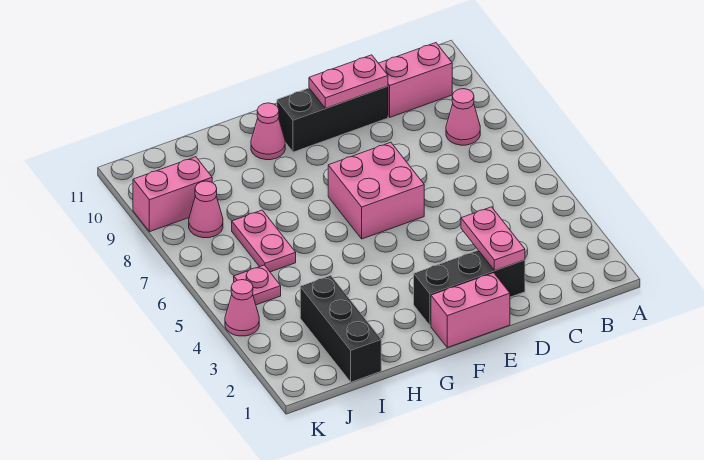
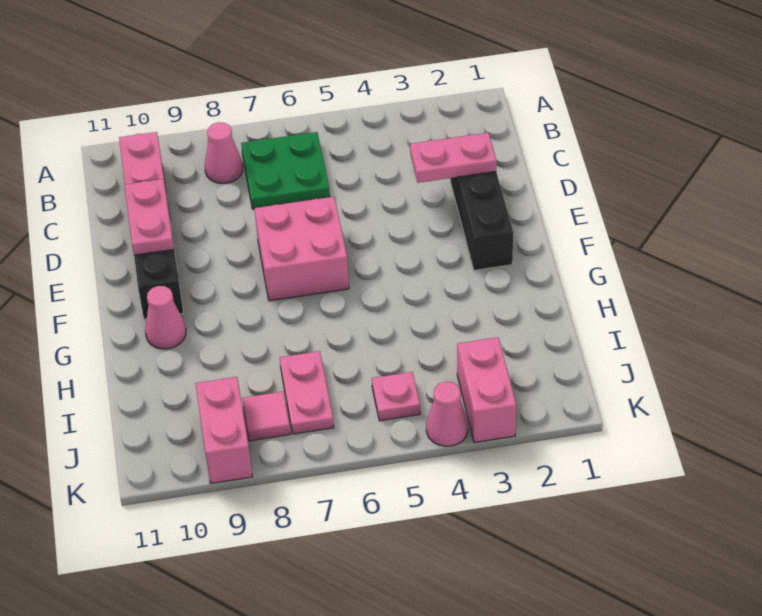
none -> green plate B6:C7 level 1
pink brick E1:F1 level 1 -> pink brick J3:K3 level 1
black brick I1:I3 level 1 -> none
pink plate I6:I7 level 1 -> pink plate I7:J7 level 1
pink cone J8 level 1 -> pink tile J8 level 1

